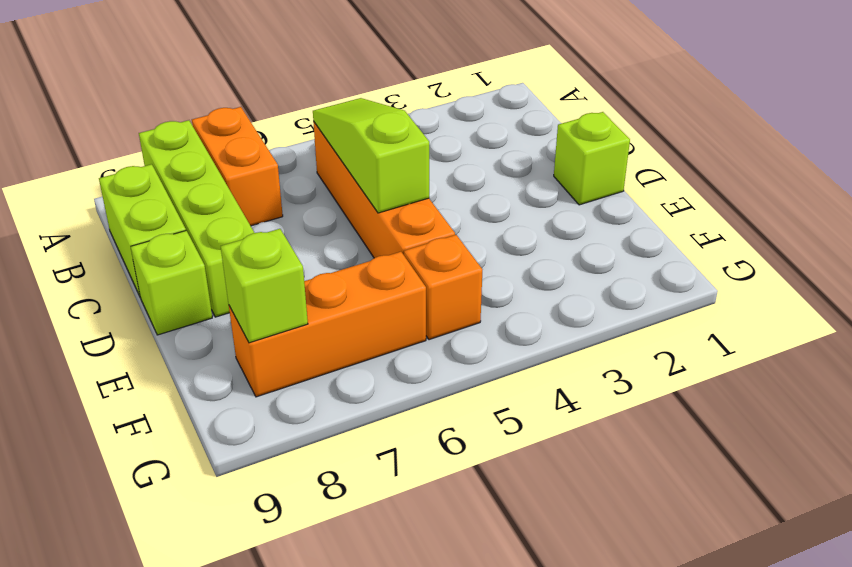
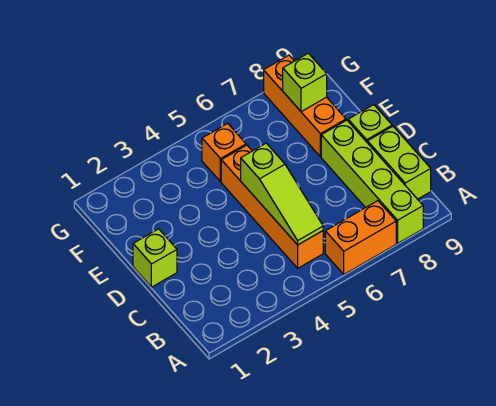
orange brick A7:B7 level 1 -> orange brick A6:A7 level 1
orange brick F6:F8 level 1 -> orange brick E8:G8 level 1

